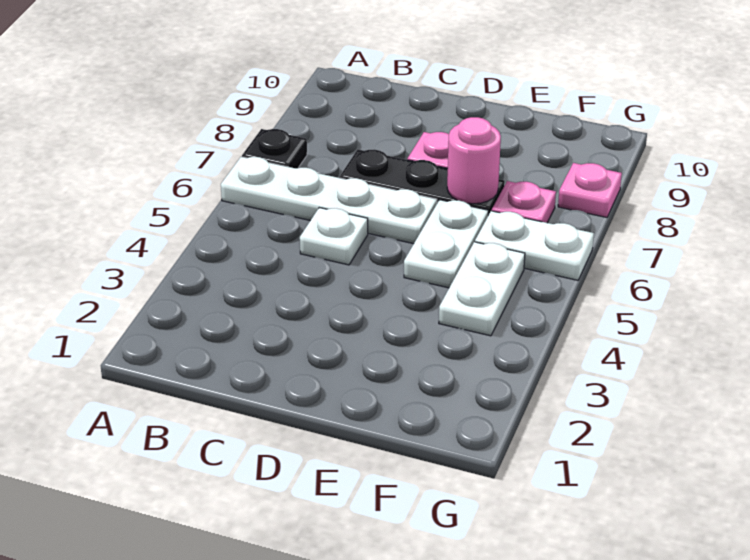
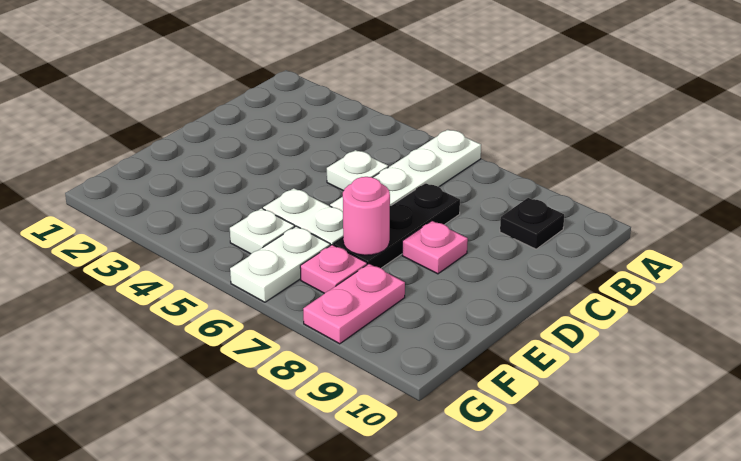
black plate A7 level 1 -> black plate B9 level 1
white plate F4:F5 level 1 -> white plate F5 level 1
pink plate G8 level 1 -> pink plate F8:G8 level 1

